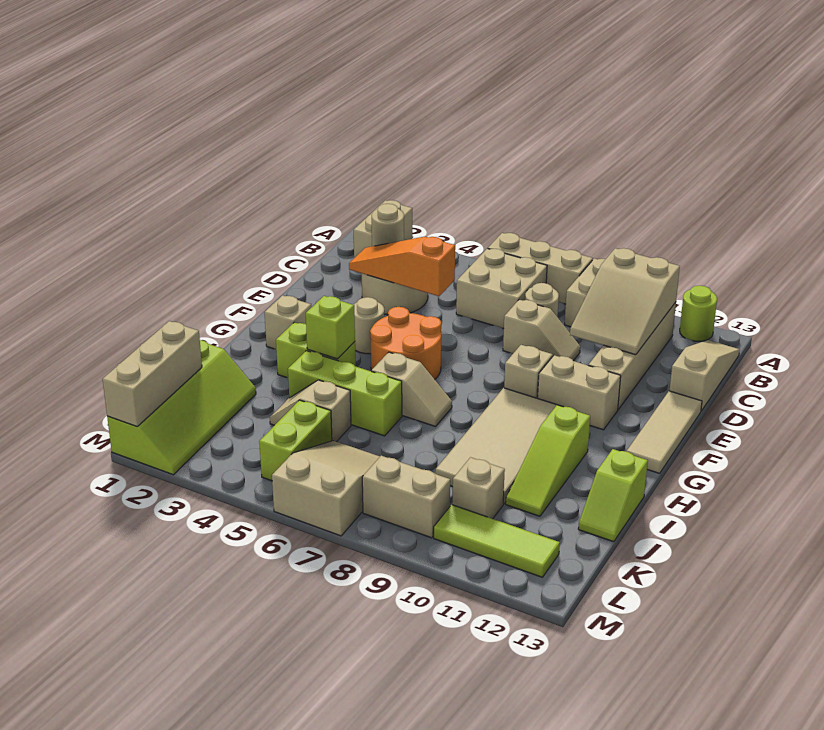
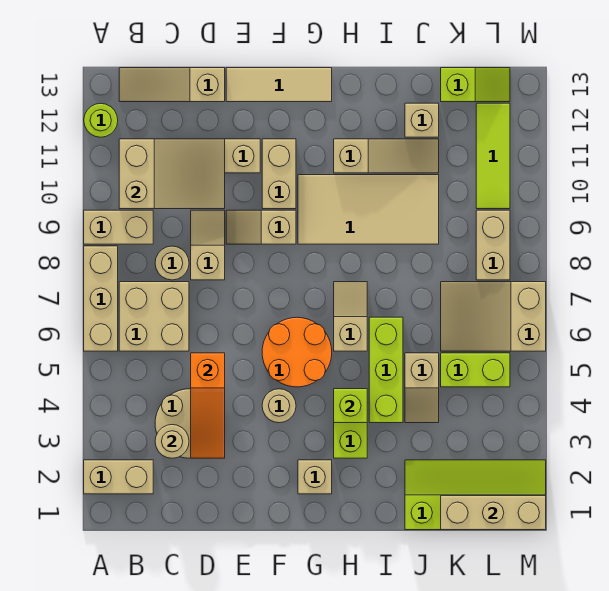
lime slope H11:J11 level 1 top H -> tan slope H11:J11 level 1 top H
lime slope I13:J13 level 1 top I -> lime slope K13:L13 level 1 top K
tan brick K10 level 1 -> tan brick J12 level 1

